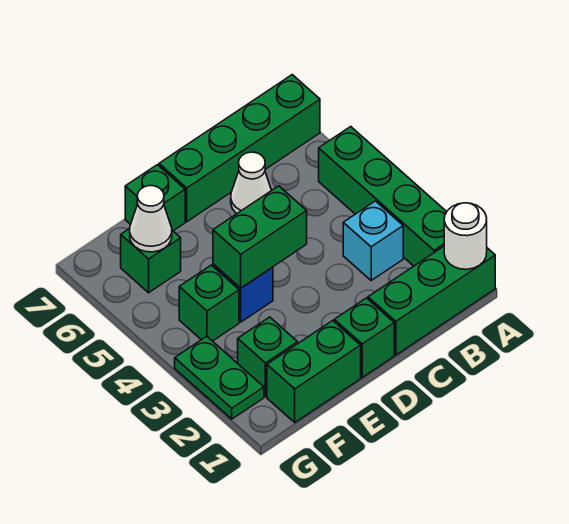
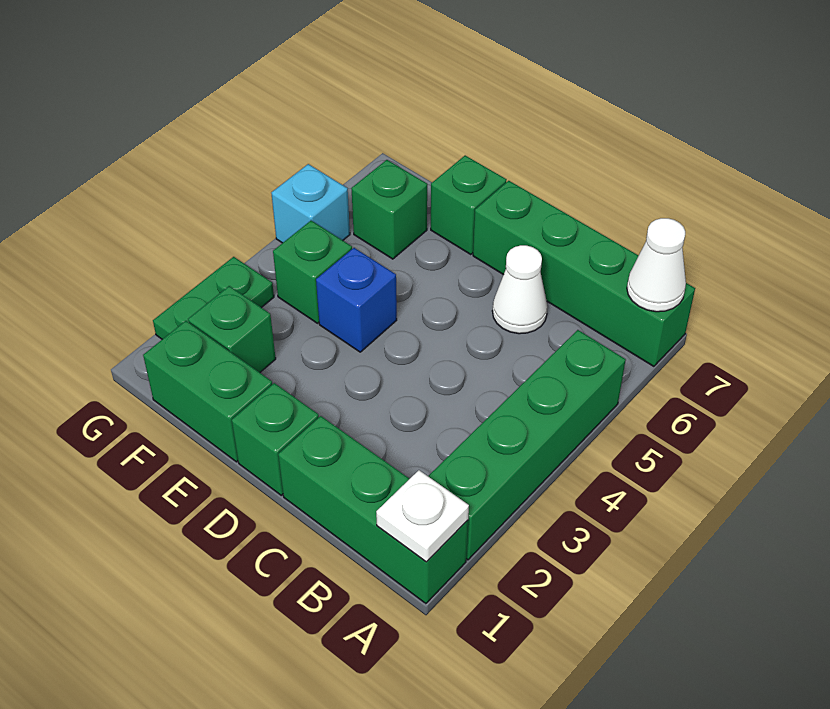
white round brick A1 level 2 -> white plate A1 level 2
cyan brick B3 level 1 -> cyan brick G5 level 1
green brick D4:E4 level 2 -> none
white cone F6 level 2 -> white cone A7 level 2

